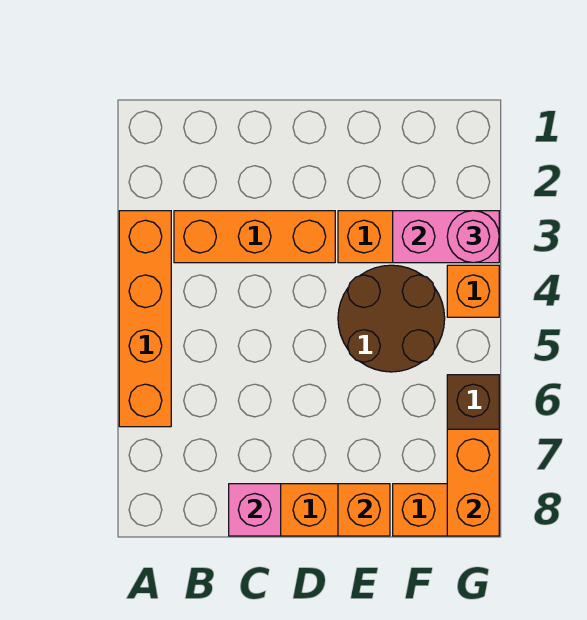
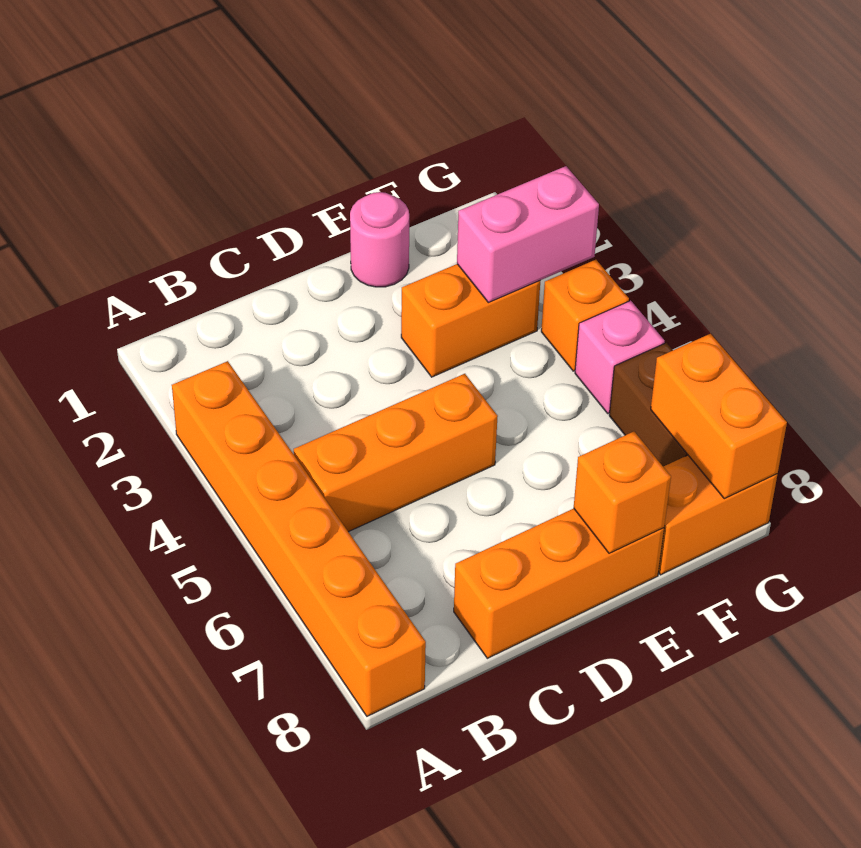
orange brick A3:A6 level 1 -> orange brick A3:A8 level 1
orange brick B3:D3 level 1 -> orange brick B5:D5 level 1
pink brick C8 level 2 -> pink brick G5 level 1
brown round brick E4:F5 level 1 -> none
pink round brick G3 level 3 -> pink round brick E1 level 1

